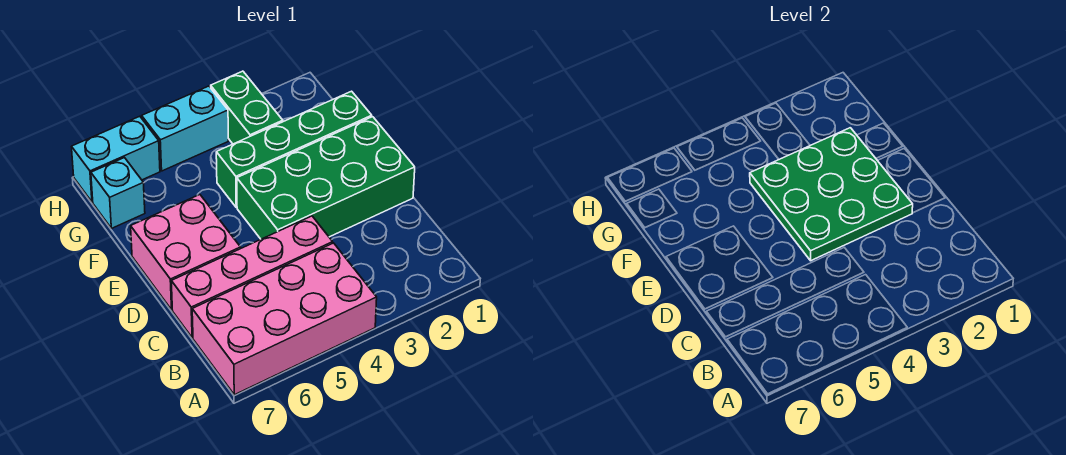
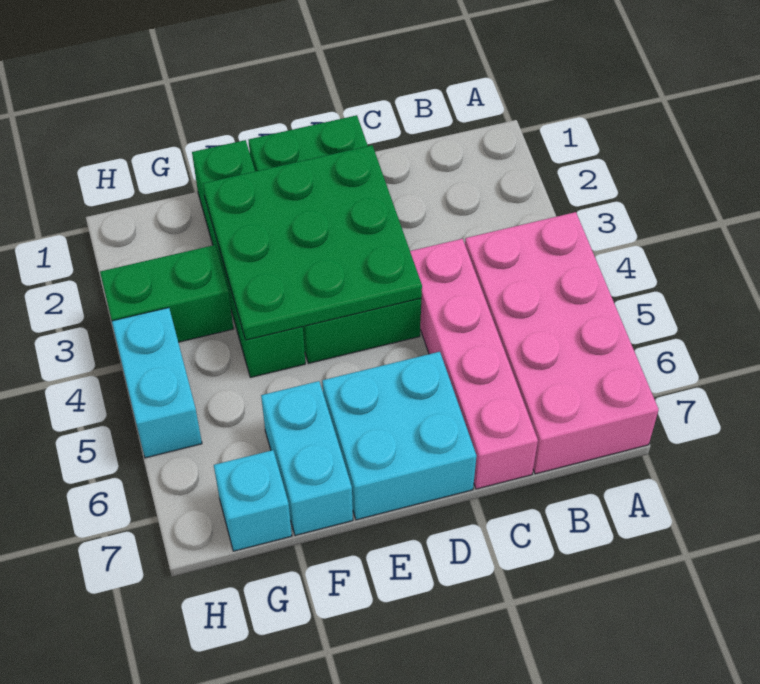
pink brick D6:E7 level 1 -> cyan brick D6:E7 level 1
cyan brick H6:H7 level 1 -> cyan brick F6:F7 level 1

